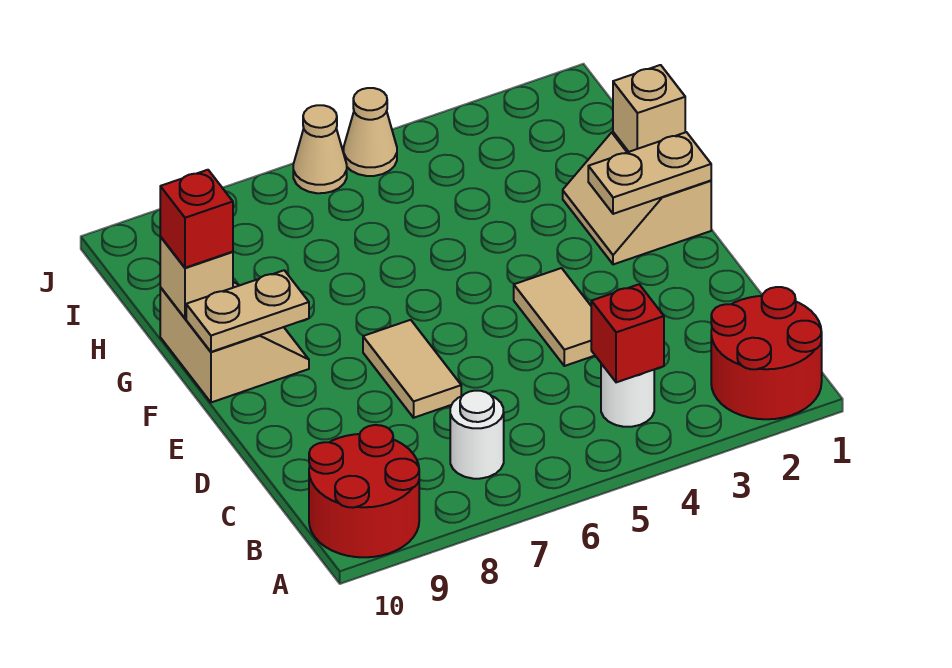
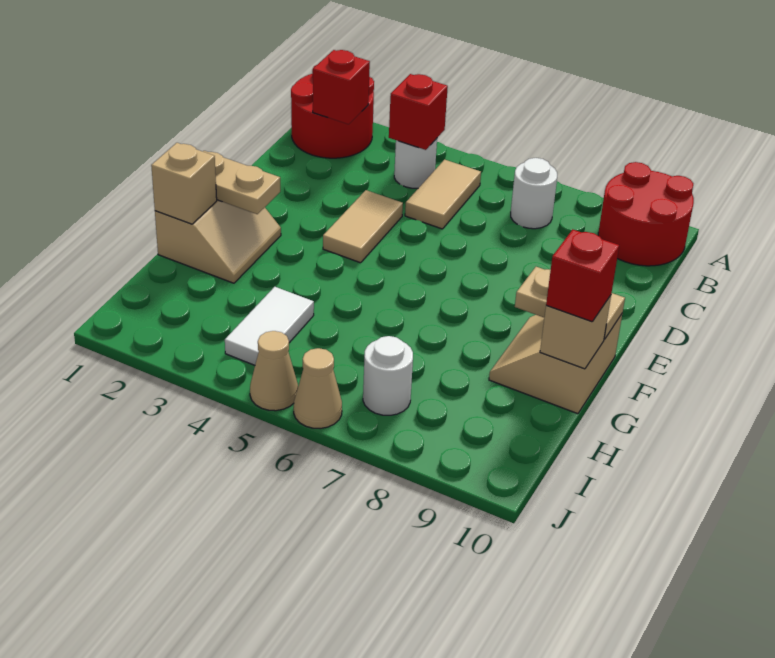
none -> red brick B2 level 2
tan tile D7:E7 level 1 -> tan tile B5:C5 level 1
none -> white tile H4:I4 level 1
none -> white round brick I7 level 1

